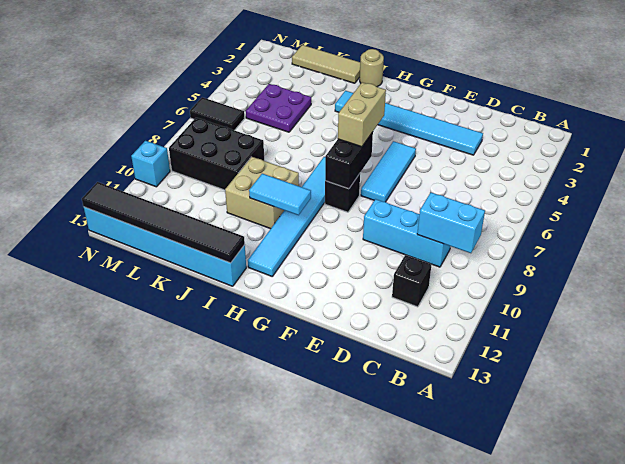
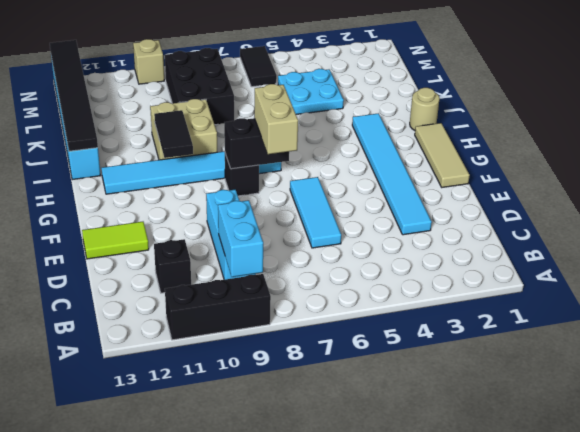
none -> black brick A9:A11 level 1
none -> lime tile E12:E13 level 1
cyan tile F5:F7 level 1 -> cyan tile D6:F6 level 1
tan brick G6:G7 level 3 -> tan brick F7:G7 level 3
cyan tile H10:I10 level 2 -> black tile H10:I10 level 2
tan tile J1:L1 level 1 -> tan tile F1:H1 level 1
purple plate K4:L5 level 1 -> cyan plate K4:L5 level 1
cyan brick N10 level 1 -> tan brick N10 level 1

